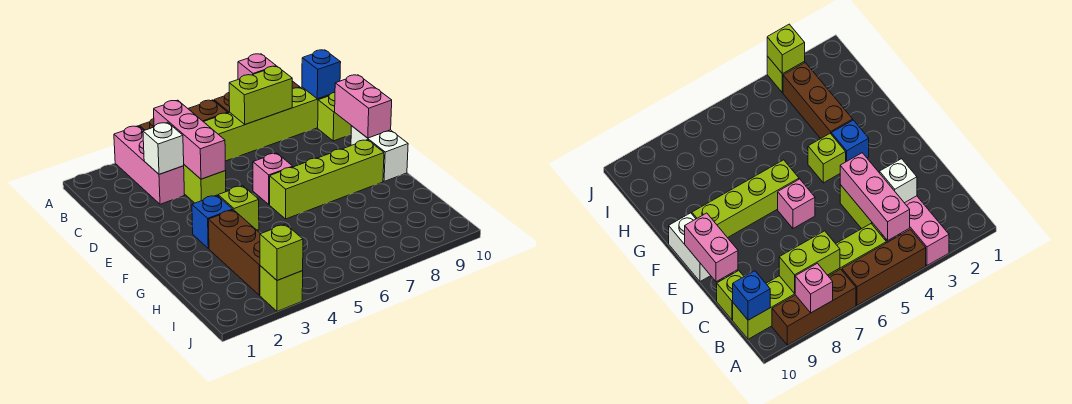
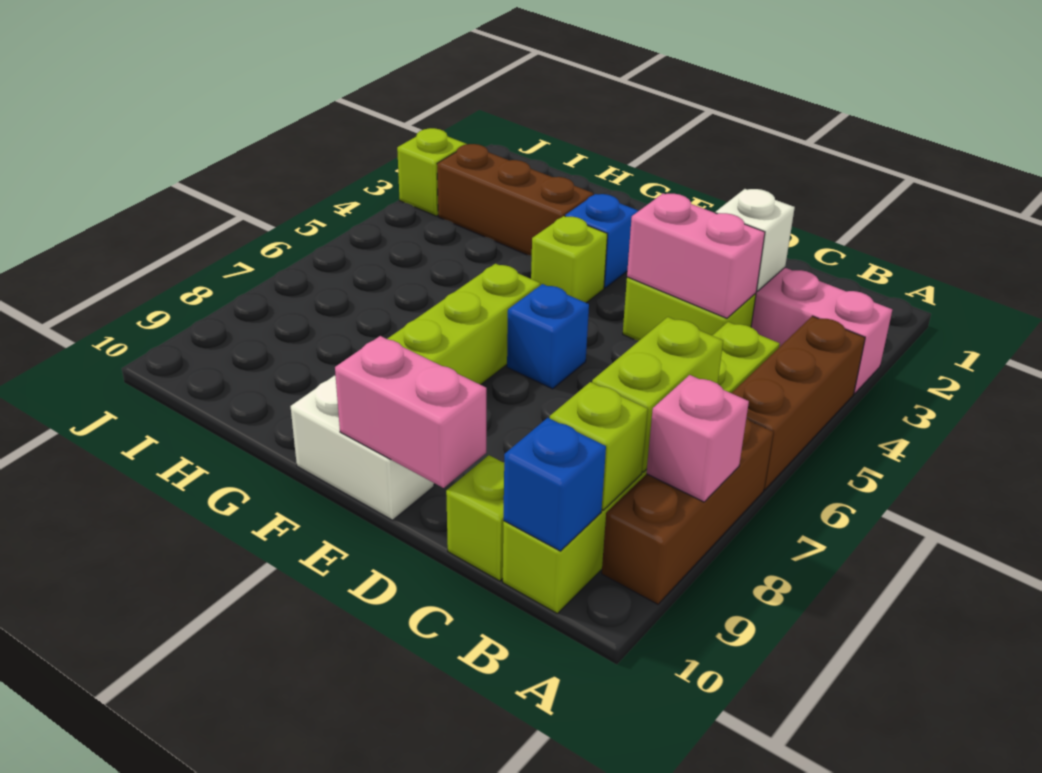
pink brick B4:D4 level 2 -> pink brick C4:D4 level 2
pink brick E6 level 1 -> blue brick E6 level 1
lime brick J3 level 2 -> lime brick B9 level 2

